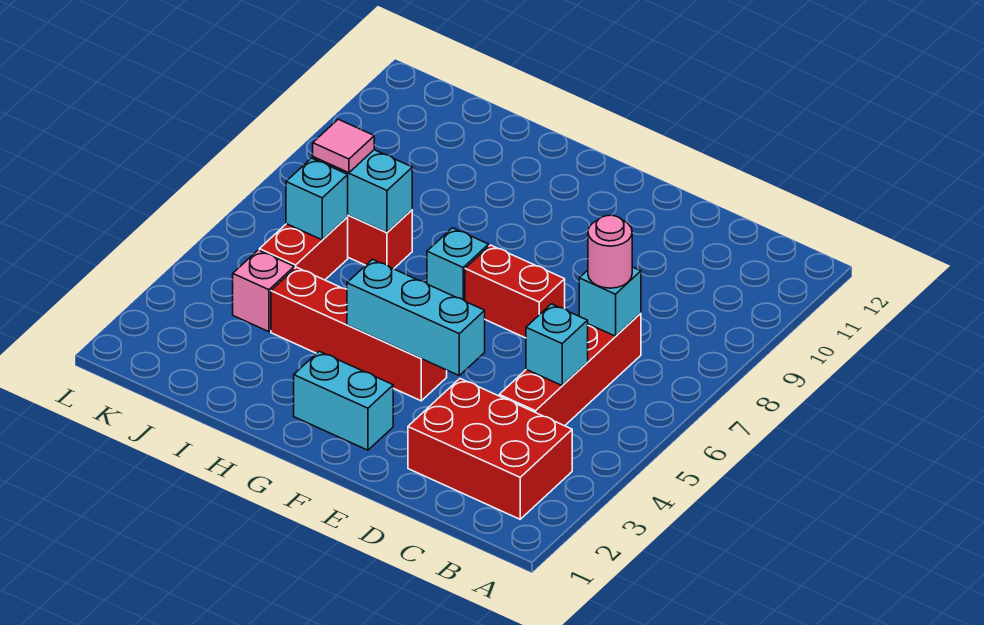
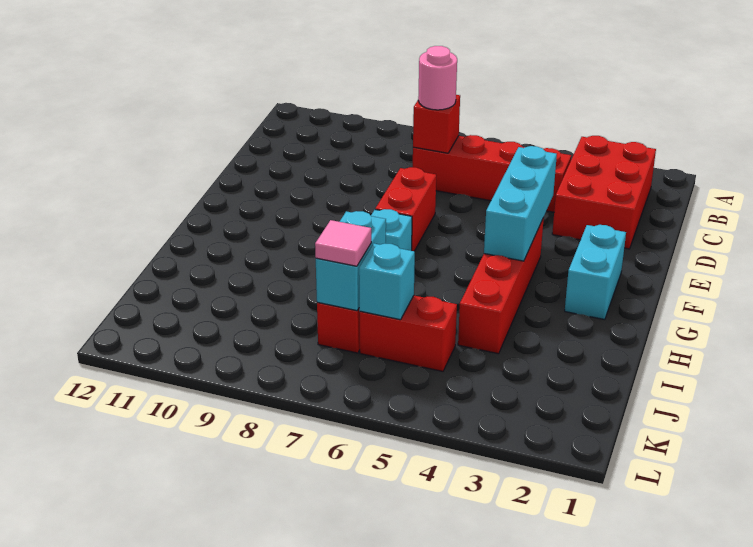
cyan brick C5 level 2 -> none
cyan brick C7 level 2 -> red brick C7 level 2
pink brick J4 level 1 -> none

